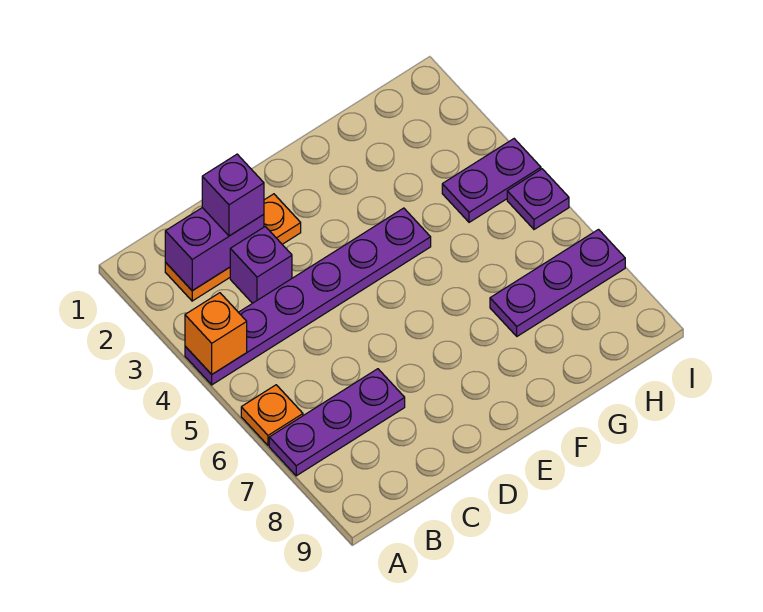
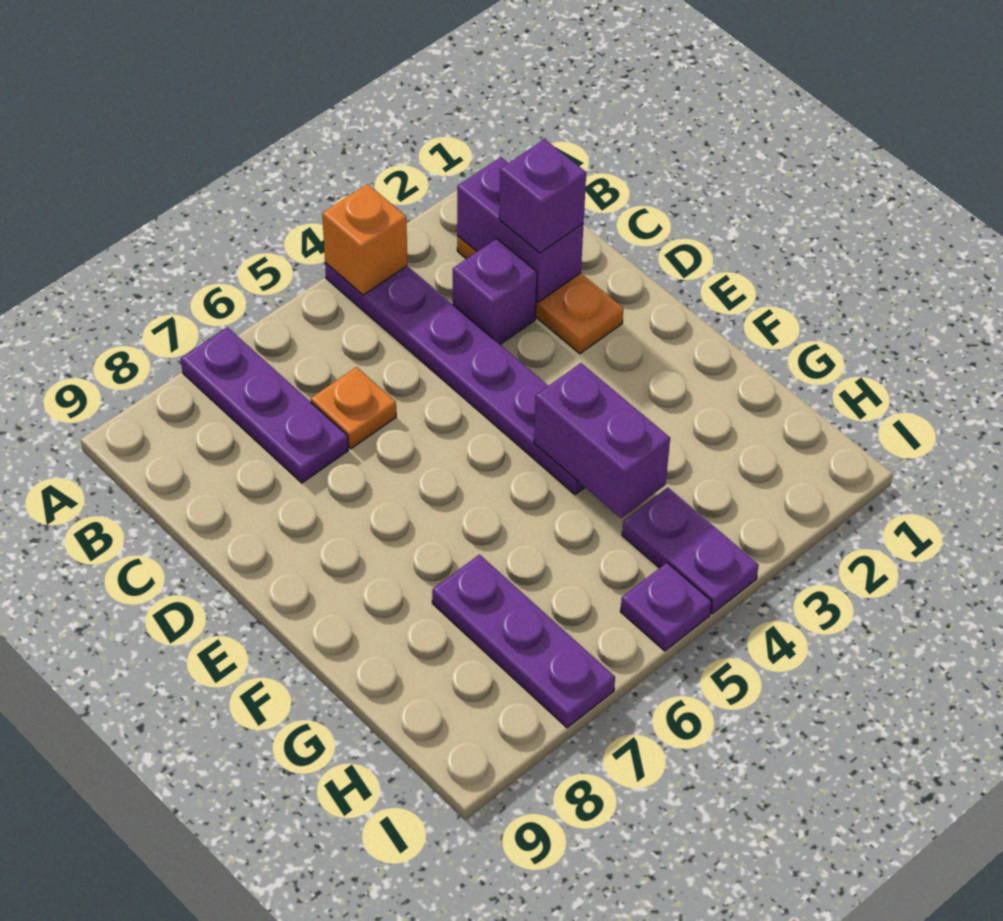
orange plate A6 level 1 -> orange plate C6 level 1
none -> purple brick F4:G4 level 2

